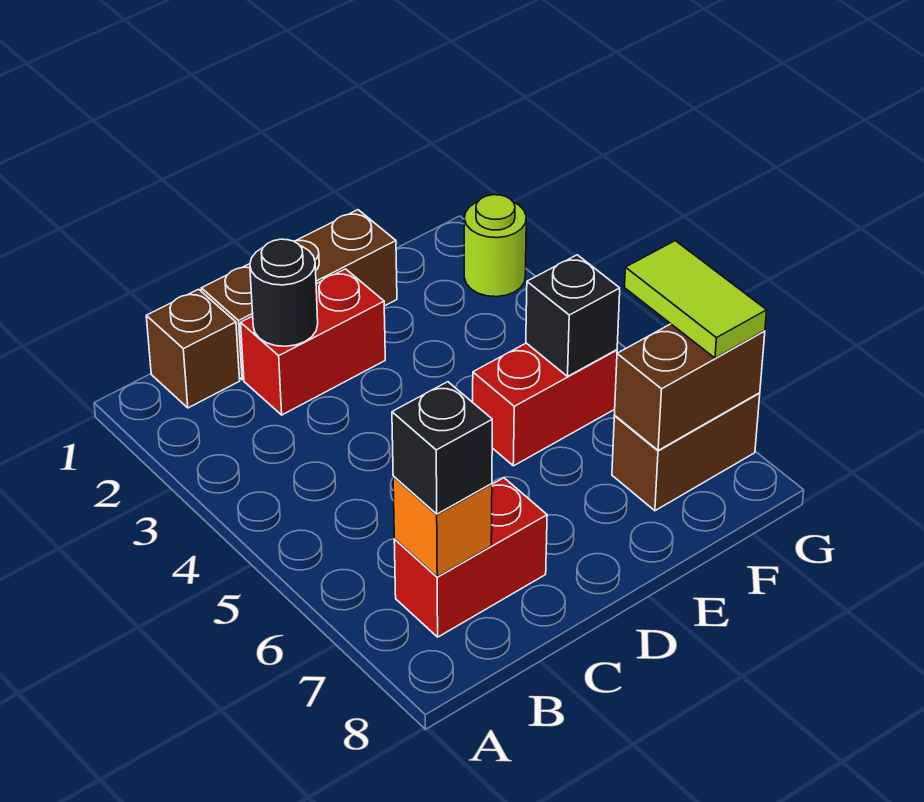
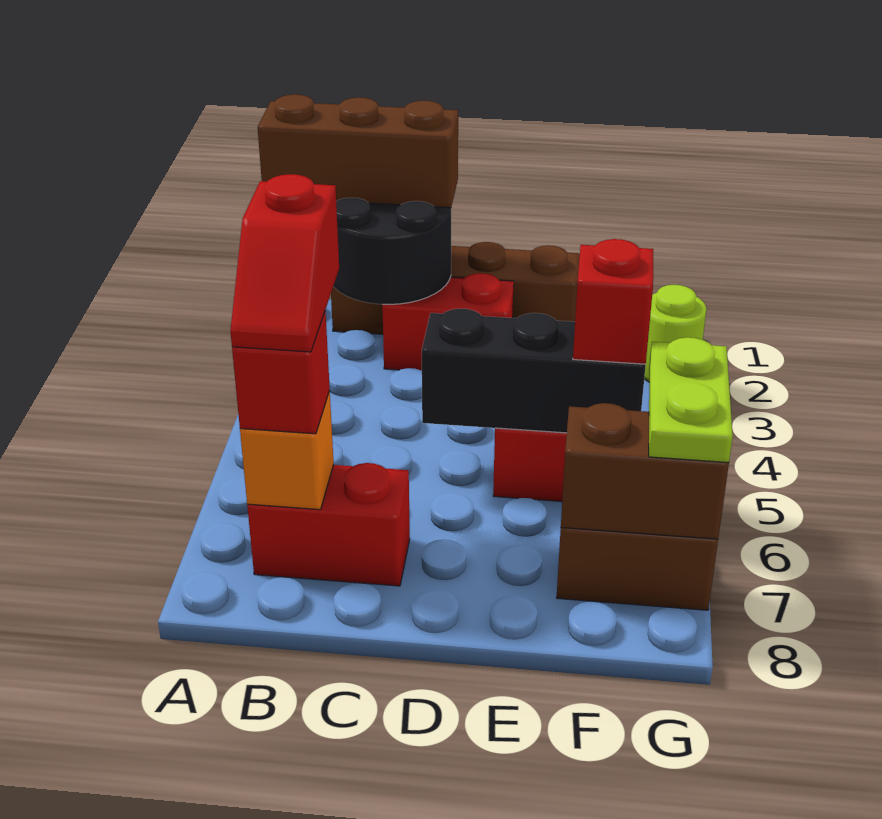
none -> brown brick A1:C1 level 3
none -> red slope B6:B7 level 4 top 6
black brick B7 level 3 -> red brick B7 level 3
black round brick C2 level 2 -> black round brick B1:C2 level 2
black brick F5 level 2 -> black brick D5:F5 level 2
none -> red brick F5 level 3
lime tile G6:G7 level 3 -> lime plate G6:G7 level 3

